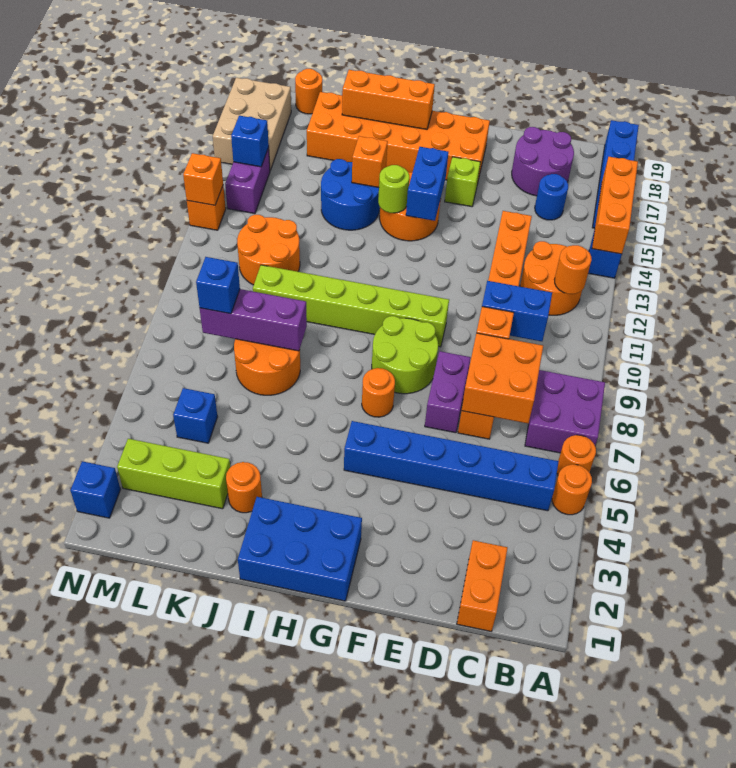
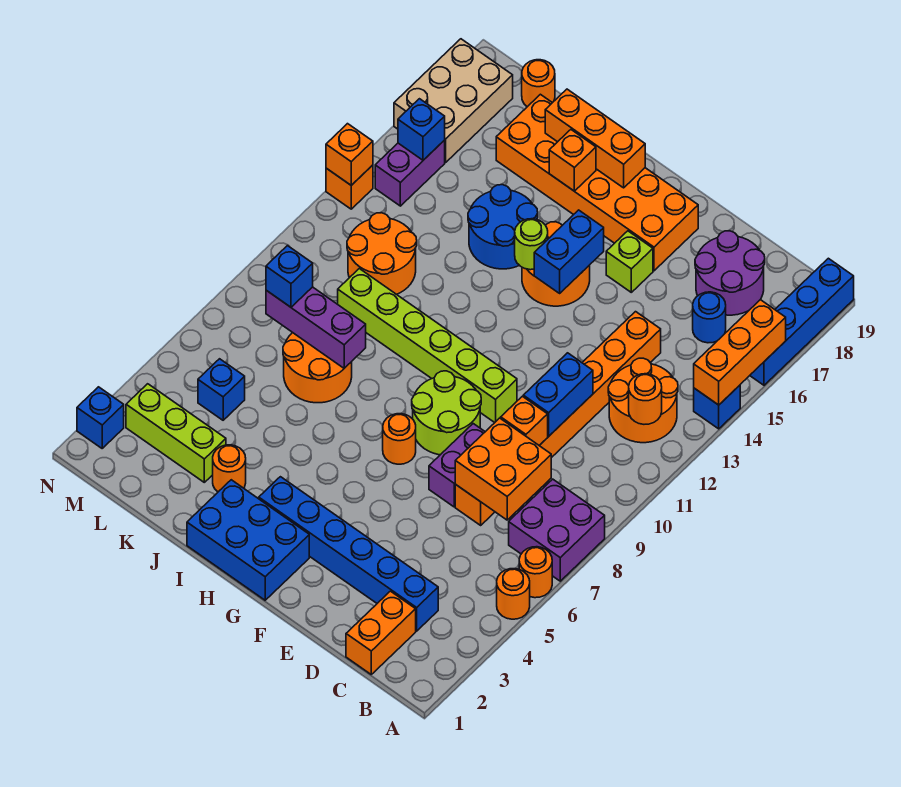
blue brick B5:G5 level 1 -> blue brick C3:H3 level 1
blue brick C10:D10 level 2 -> blue brick D10:D11 level 2
orange brick I15 level 2 -> orange brick I17 level 2

